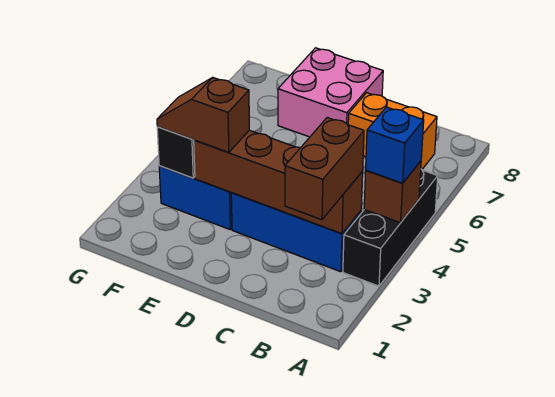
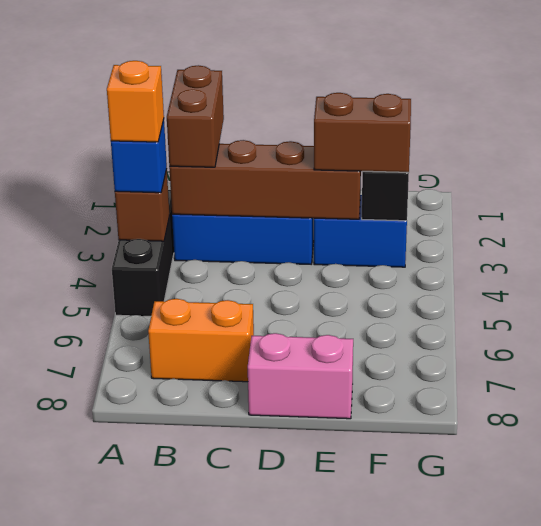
none -> orange brick A4 level 4
pink brick D7:E8 level 1 -> pink brick D8:E8 level 1
brown slope E3:F3 level 3 top E -> brown brick E3:F3 level 3

